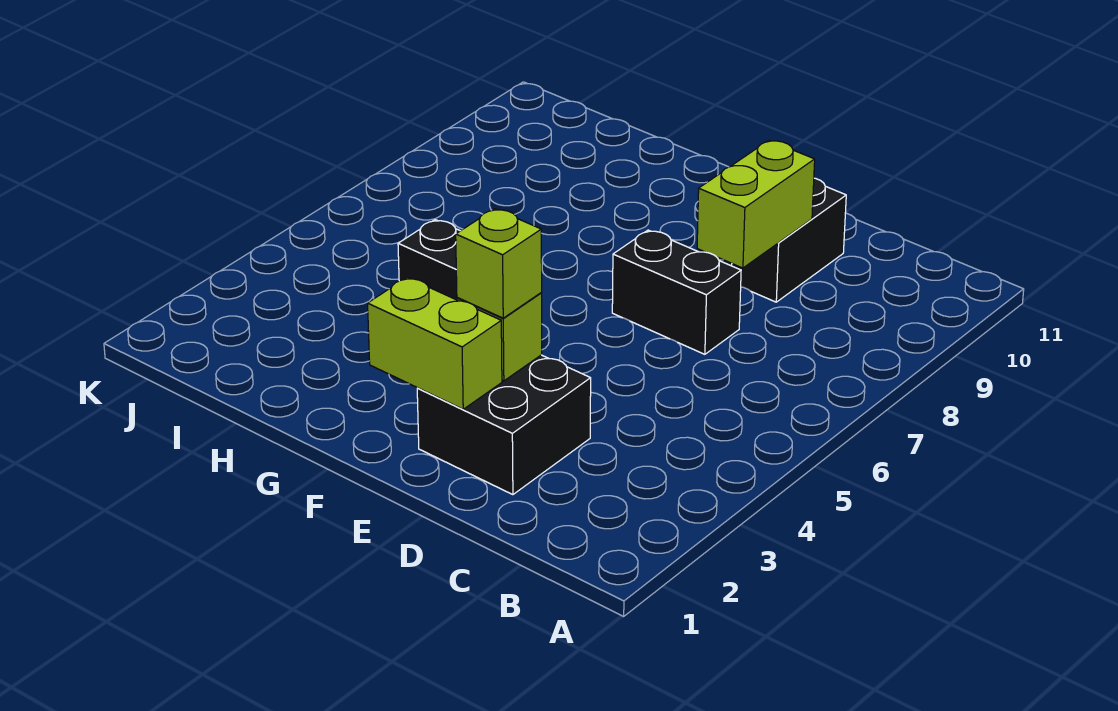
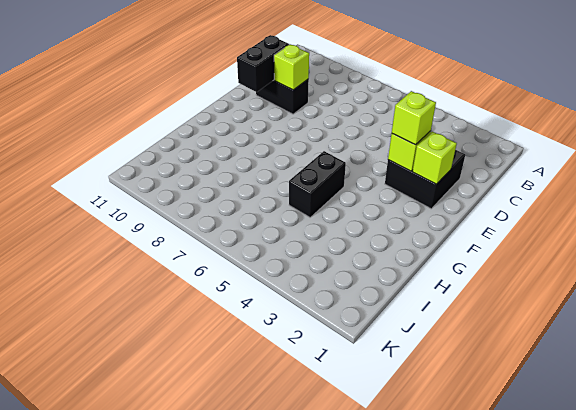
black brick D7:E7 level 1 -> black brick D10:E10 level 2
lime brick D8:D9 level 2 -> lime brick D9 level 2
lime brick E2:F2 level 2 -> lime brick E2 level 2

